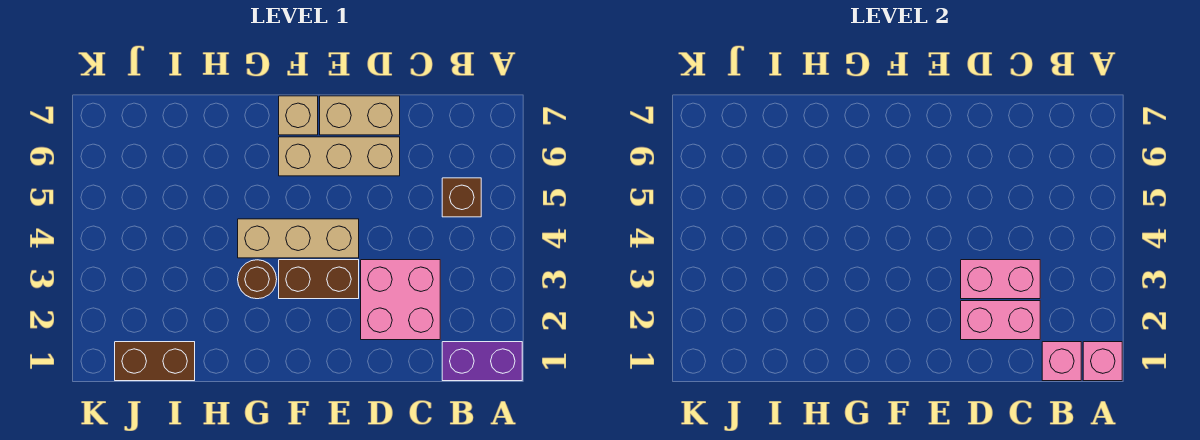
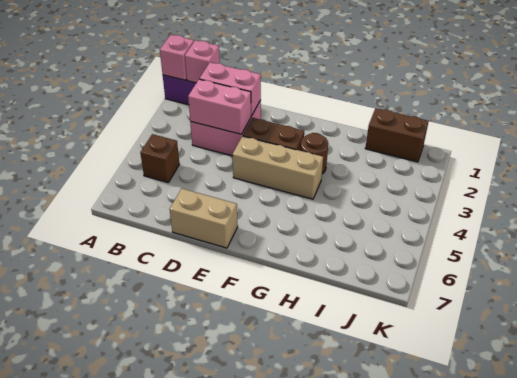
tan brick D6:F6 level 1 -> none
tan brick F7 level 1 -> none

